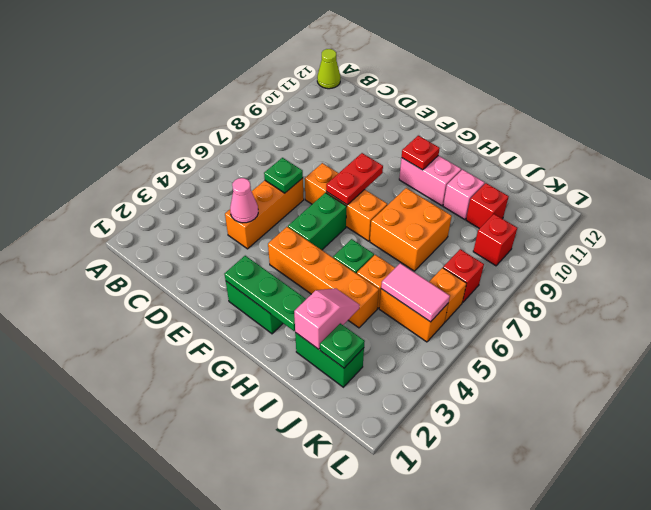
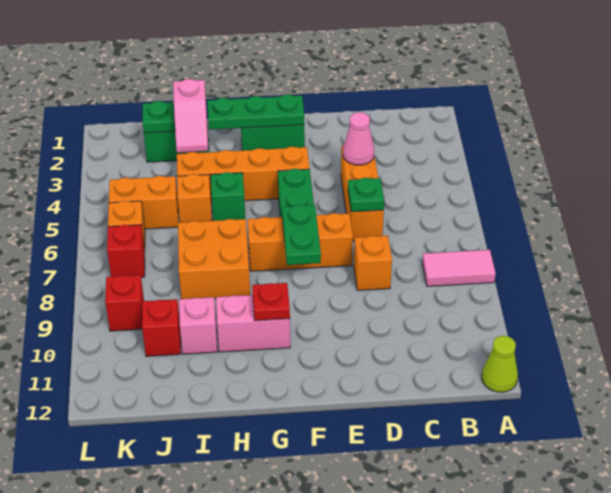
none -> orange brick D8 level 1
red plate F7:F8 level 2 -> green plate F7:F8 level 2
pink tile J5:K5 level 2 -> pink tile A8:B8 level 1

